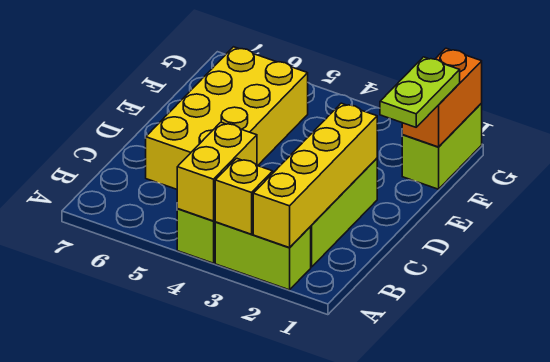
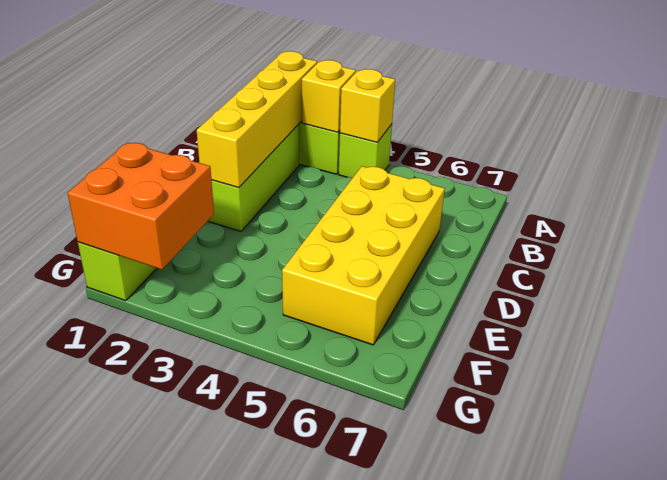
yellow brick A4:B4 level 2 -> yellow brick A4 level 2
lime plate E1:F1 level 3 -> none
orange brick F1:G1 level 2 -> orange brick F1:G2 level 2

